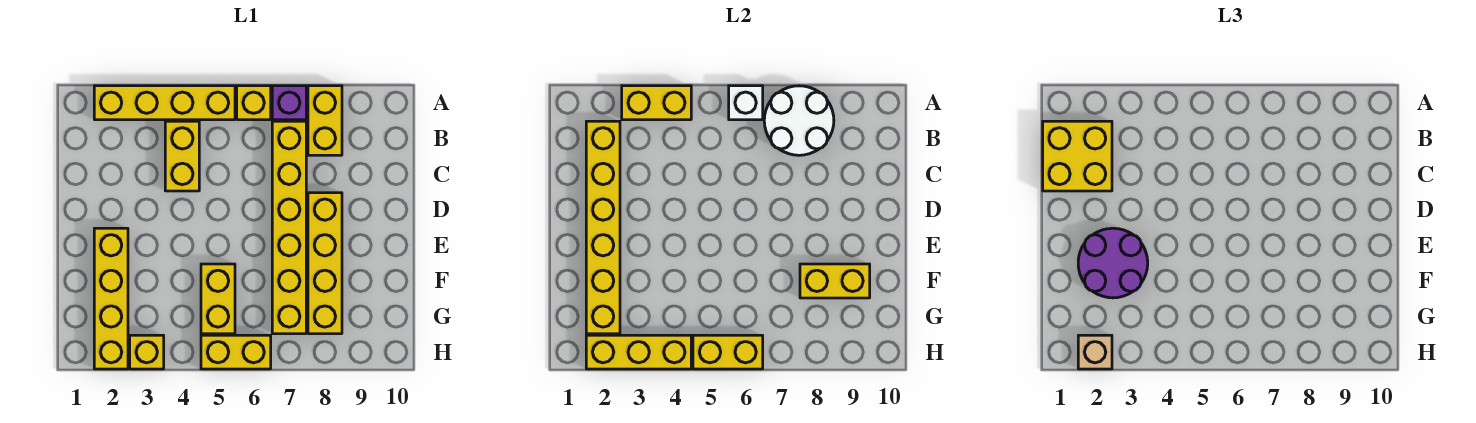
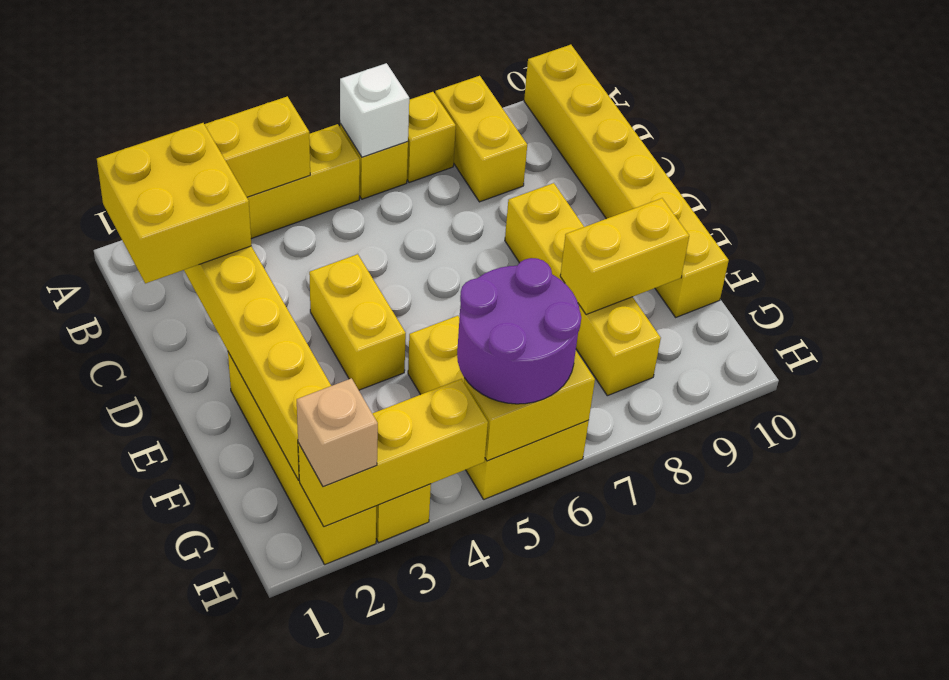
purple brick A7 level 1 -> yellow brick A7 level 1
white round brick A7:B8 level 2 -> none
yellow brick B4:C4 level 1 -> yellow brick D4:E4 level 1
yellow brick B7:G7 level 1 -> yellow brick A10:F10 level 1
purple round brick E2:F3 level 3 -> purple round brick G5:H6 level 3

